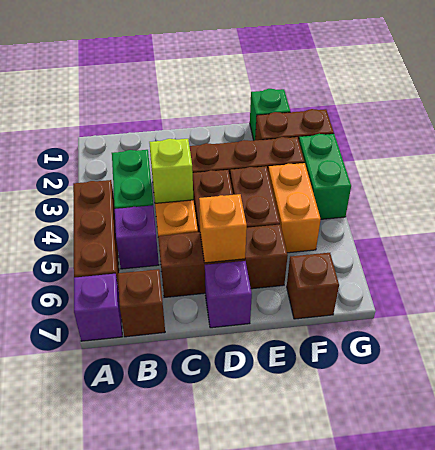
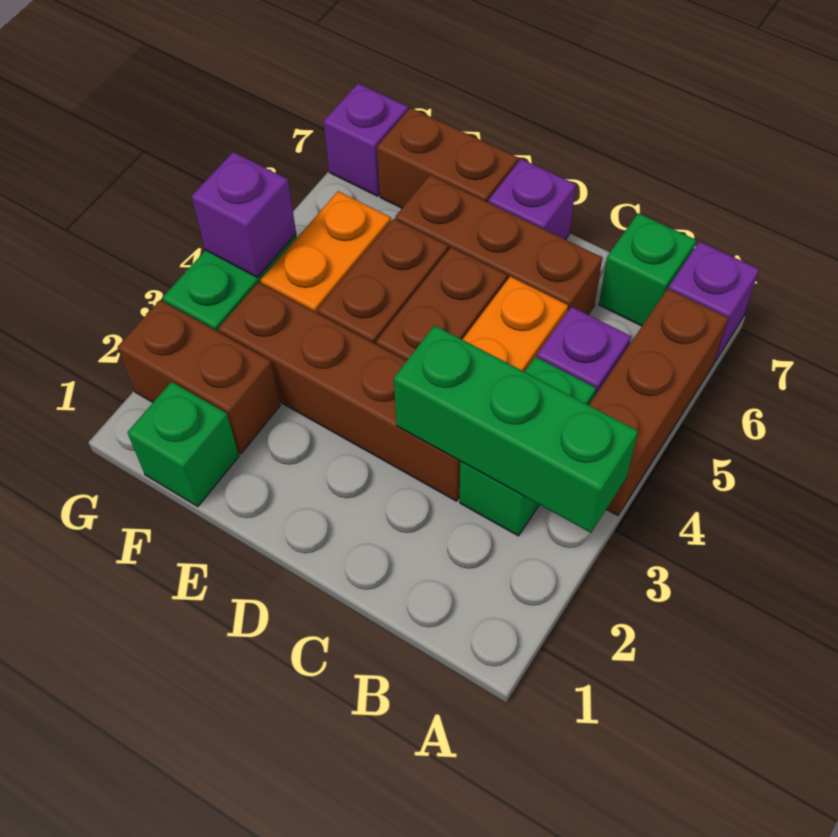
none -> green brick A3:C3 level 2
brown brick B7 level 1 -> green brick B7 level 1
lime brick C4 level 2 -> none
orange brick D6 level 2 -> none
brown brick F7 level 1 -> brown brick E7:F7 level 1
none -> purple brick G4 level 2
none -> purple brick G7 level 1

